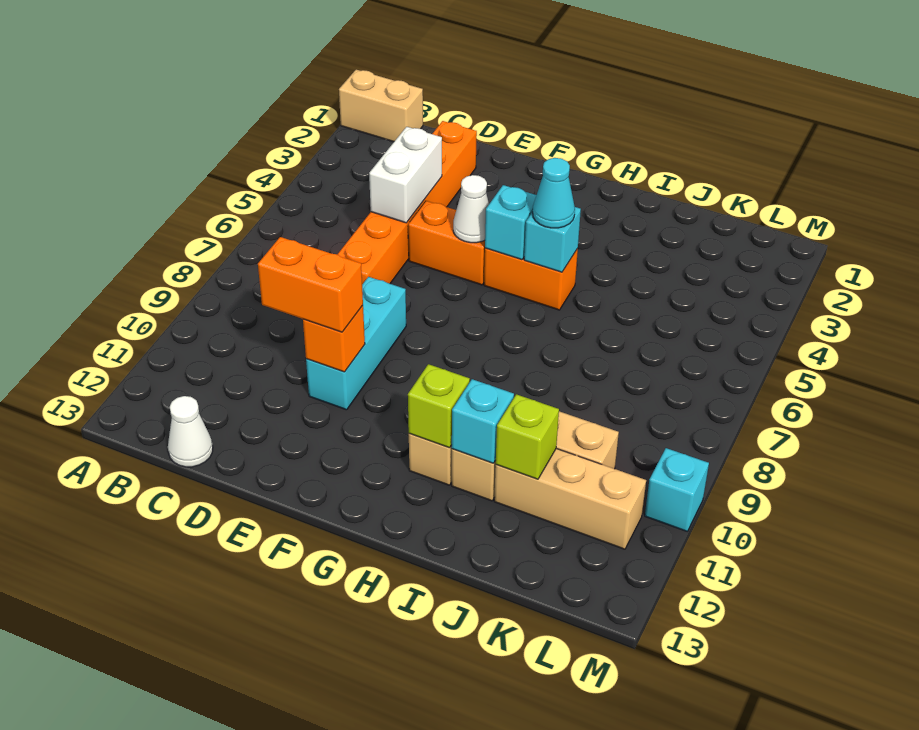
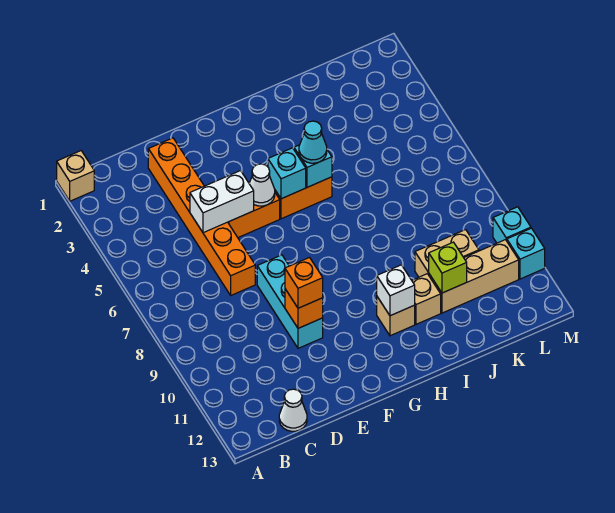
tan brick A1:B1 level 1 -> tan brick A1 level 1
white brick D4:D5 level 2 -> white brick D5:E5 level 2
orange brick D10:E10 level 3 -> orange brick E10 level 3
lime brick H11 level 2 -> white brick H11 level 2
cyan brick I11 level 2 -> cyan brick M11 level 1

